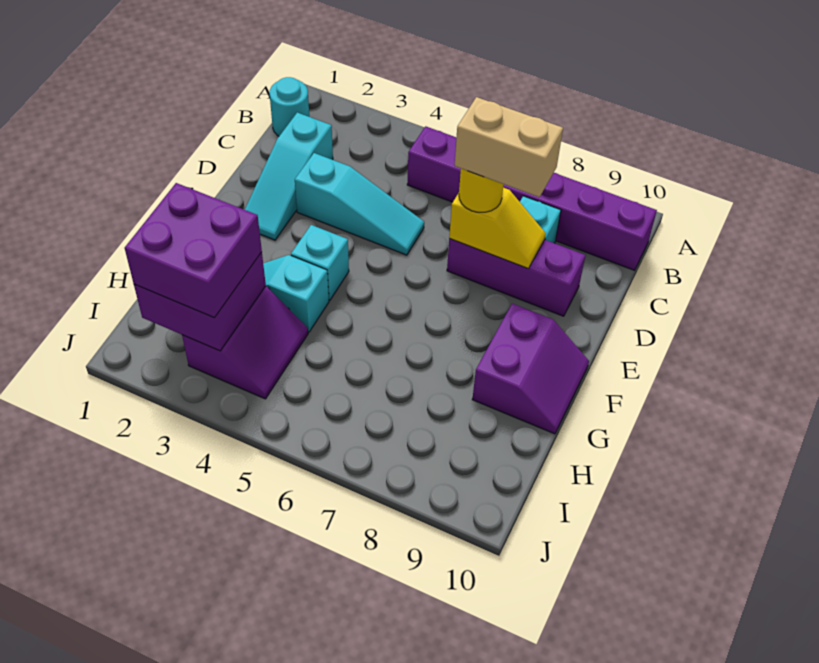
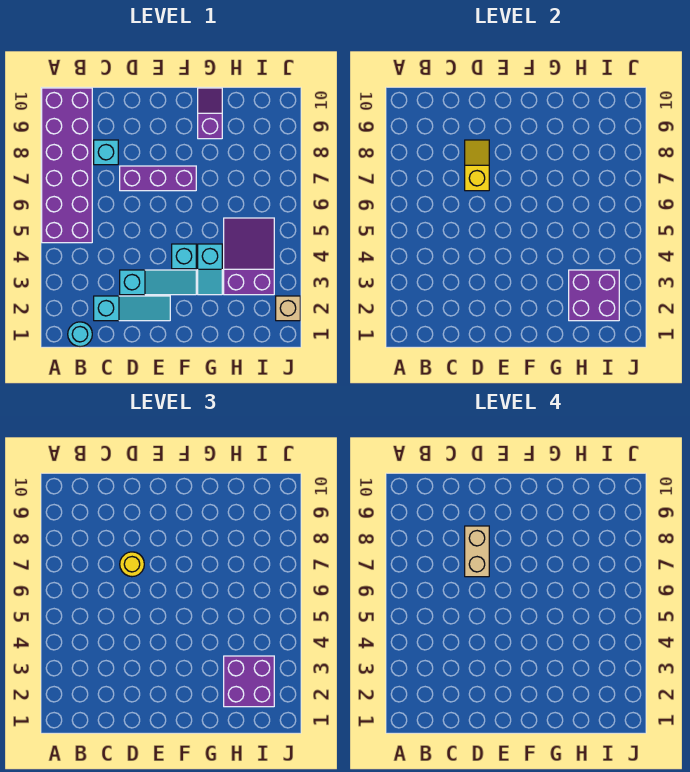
purple brick B5:B10 level 1 -> purple brick A5:B10 level 1
cyan slope D3:D5 level 1 top 3 -> cyan slope D3:F3 level 1 top D
purple brick D7:D9 level 1 -> purple brick D7:F7 level 1
purple slope F9:G10 level 1 top 9 -> purple slope G9:G10 level 1 top 9
purple slope H3:I4 level 1 top 3 -> purple slope H3:I5 level 1 top 3
none -> tan brick J2 level 1

